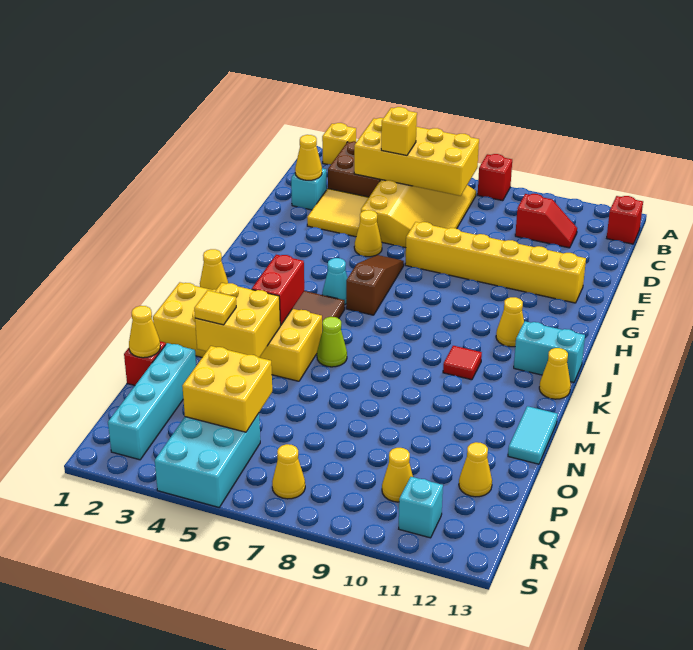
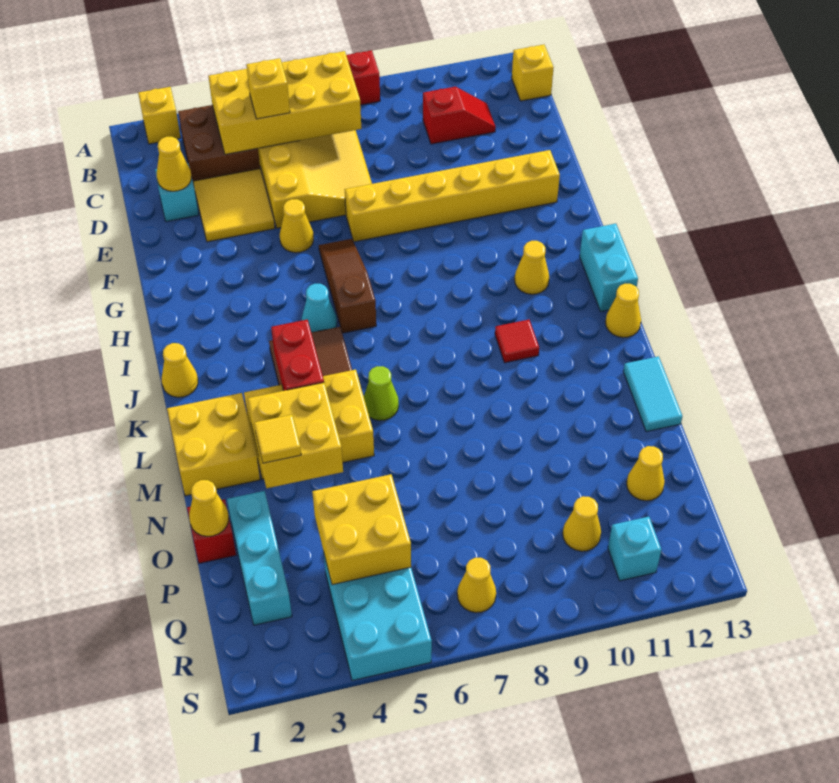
red brick B13 level 1 -> yellow brick B13 level 1
cyan brick J12:J13 level 1 -> cyan brick I13:J13 level 1
cyan brick O2:R2 level 1 -> cyan brick O2:Q2 level 1

